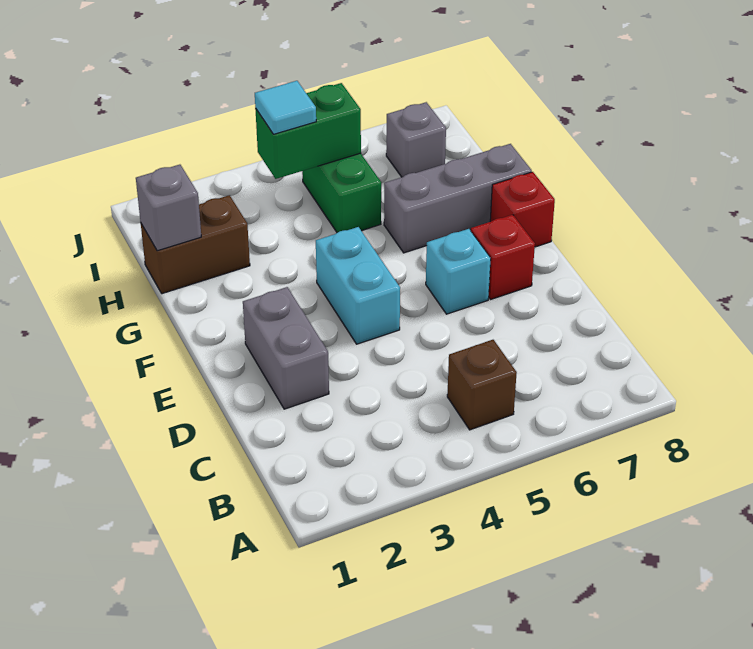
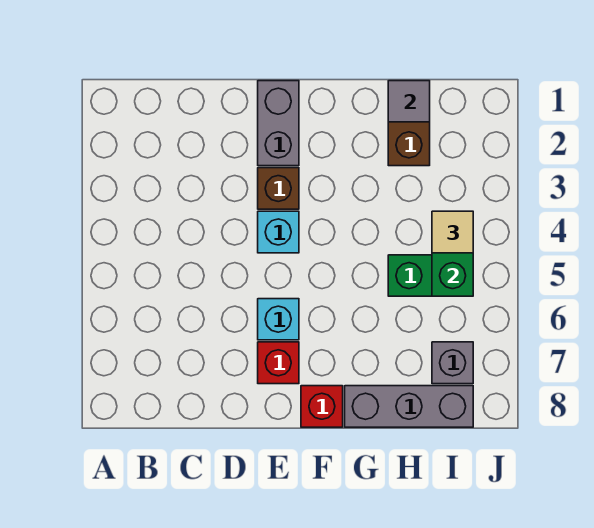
brown brick B5 level 1 -> brown brick E3 level 1
grey brick D2:E2 level 1 -> grey brick E1:E2 level 1
cyan brick E4:F4 level 1 -> cyan brick E4 level 1
grey brick G6:G8 level 1 -> grey brick G8:I8 level 1
grey brick H1 level 2 -> grey tile H1 level 2
cyan tile I4 level 3 -> tan tile I4 level 3

